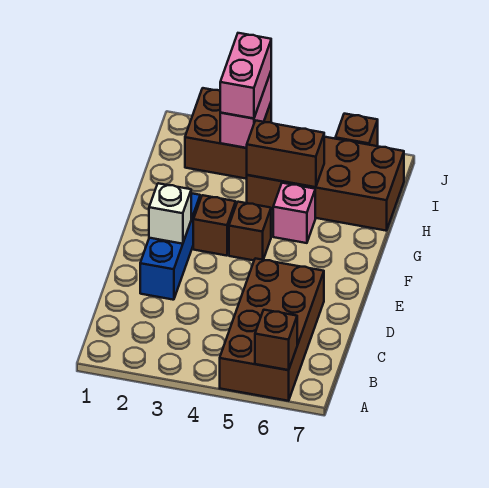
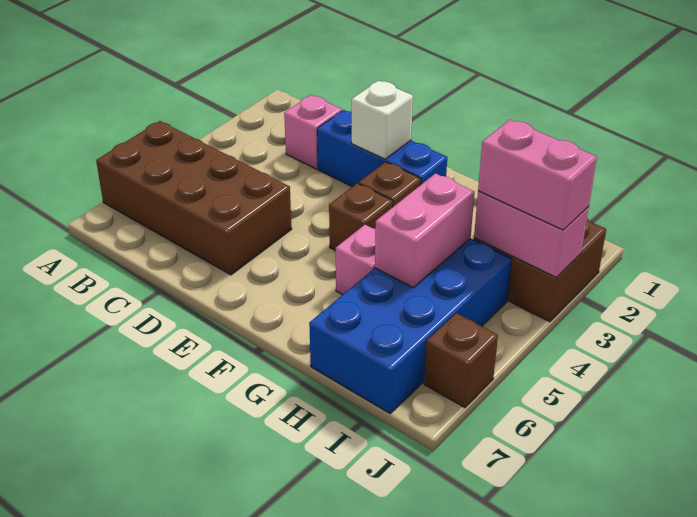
brown brick A6 level 2 -> none
none -> pink brick C2 level 1
brown brick H4:I7 level 1 -> blue brick H4:I7 level 1
brown brick H4:H5 level 2 -> pink brick H4:H5 level 2

